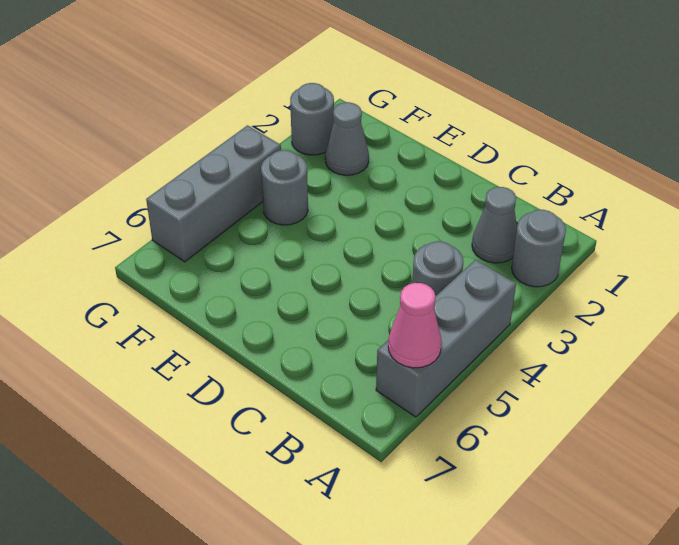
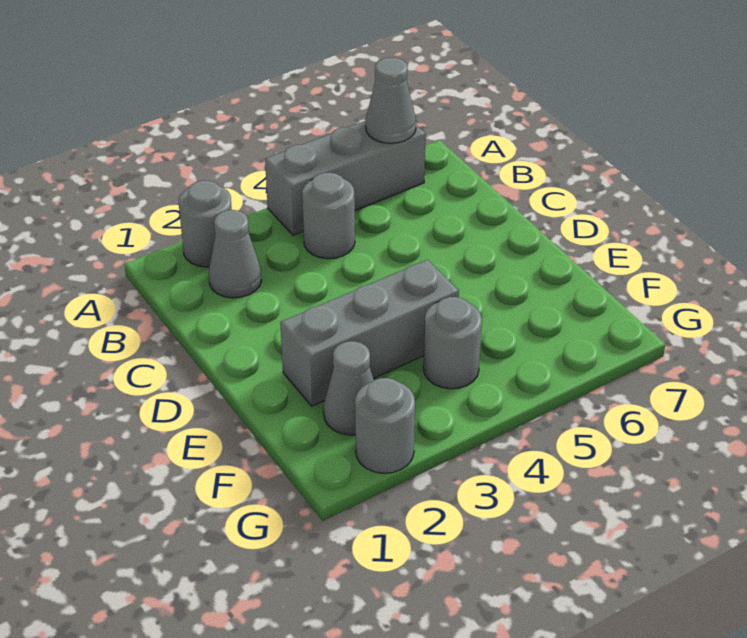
pink cone A6 level 2 -> grey cone A6 level 2
grey brick G4:G6 level 1 -> grey brick E2:E4 level 1

